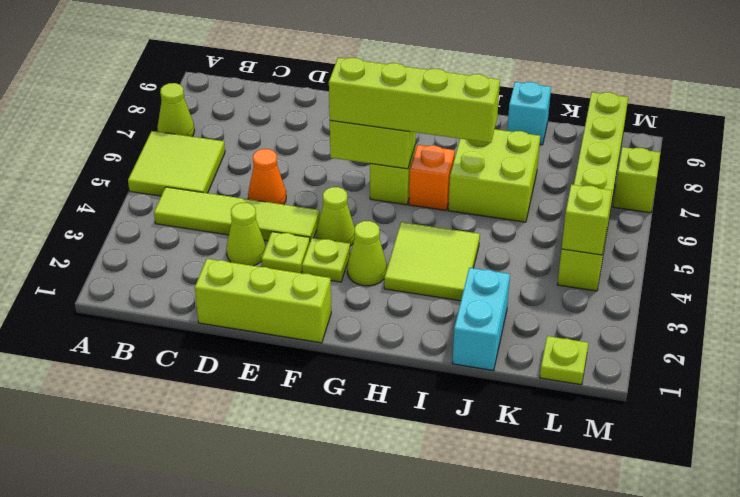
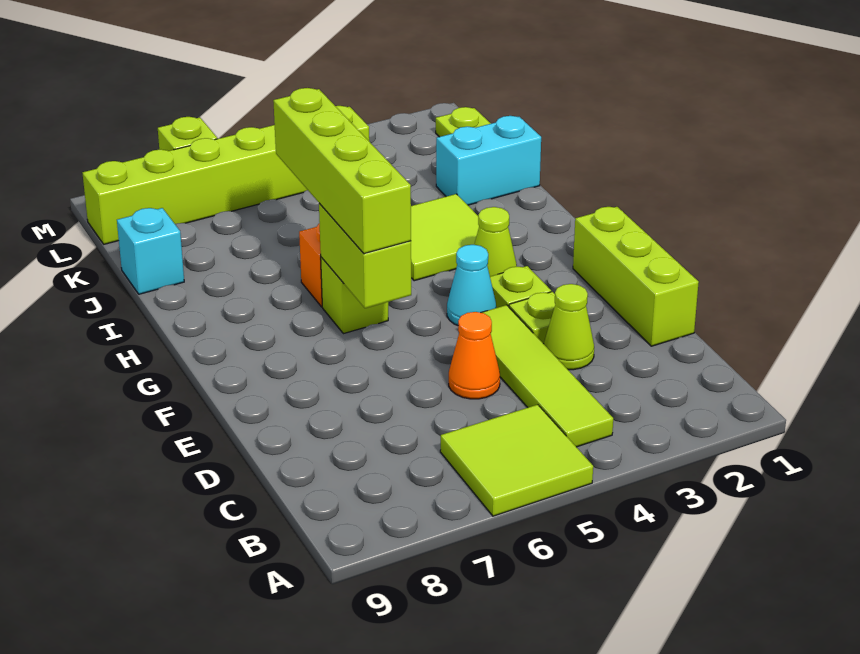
lime cone A7 level 1 -> none
lime cone F4 level 1 -> cyan cone F4 level 1
lime brick I6:J7 level 1 -> none
lime brick L4 level 2 -> none

